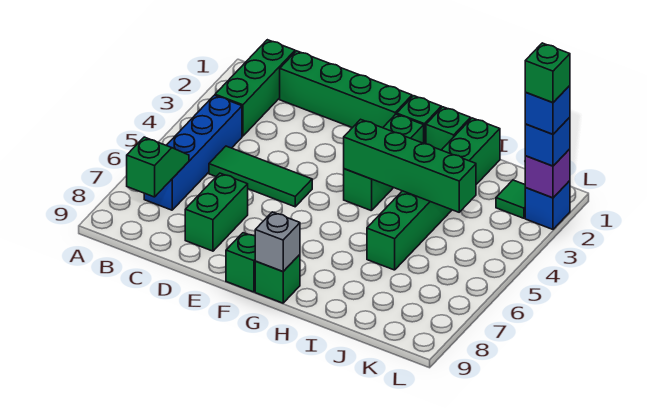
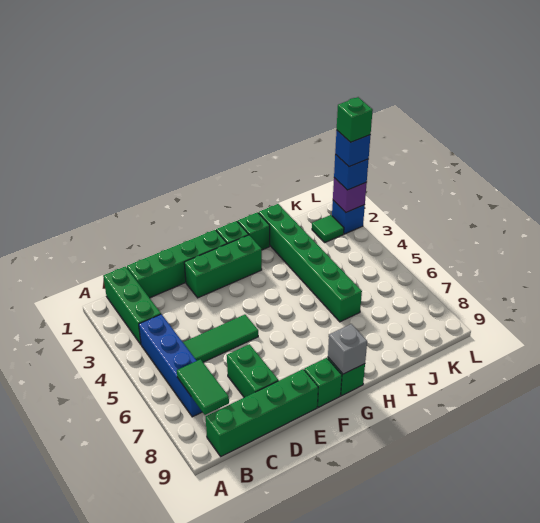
green slope B7:B8 level 2 top 8 -> green tile B7:B8 level 2
green brick G2:G4 level 1 -> green brick E2:G2 level 1
green brick G4:J4 level 2 -> green brick B9:E9 level 1

